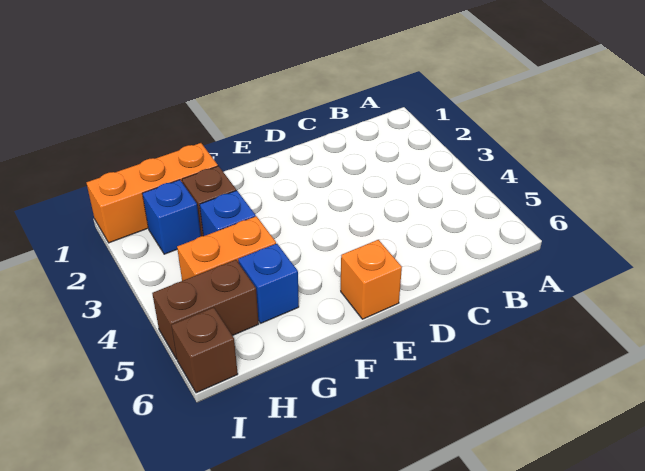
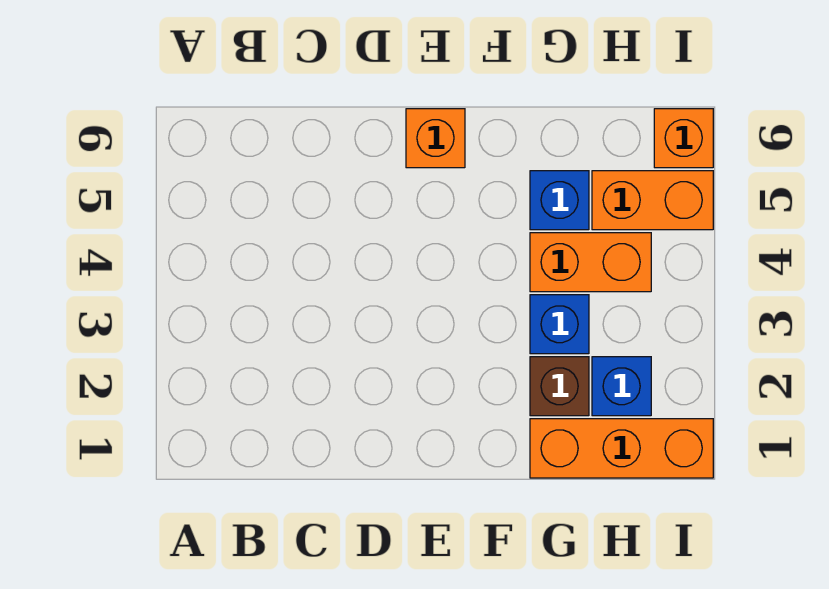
brown brick H5:I5 level 1 -> orange brick H5:I5 level 1
brown brick I6 level 1 -> orange brick I6 level 1

